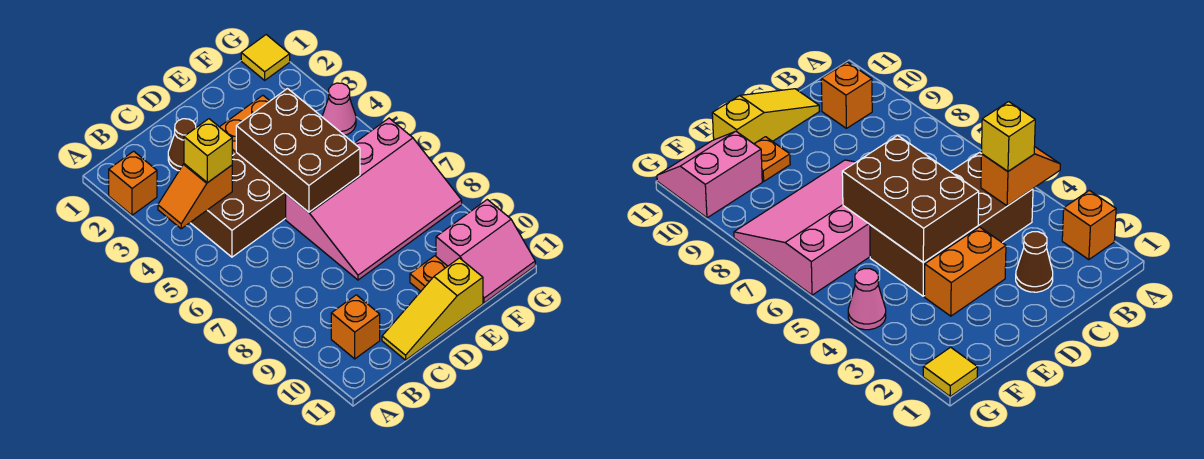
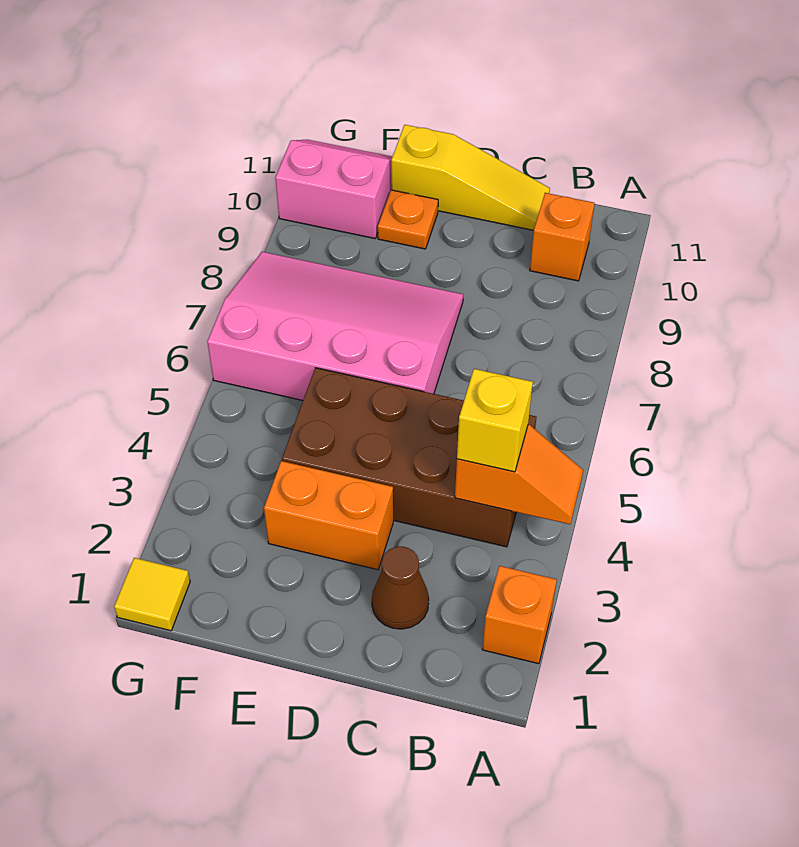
brown brick D4:E6 level 2 -> none
pink cone G4 level 1 -> none

